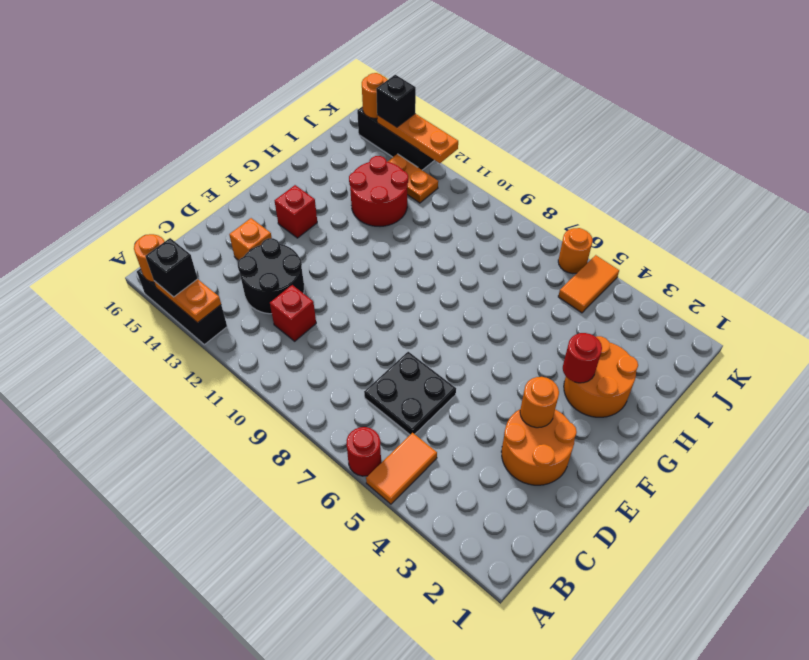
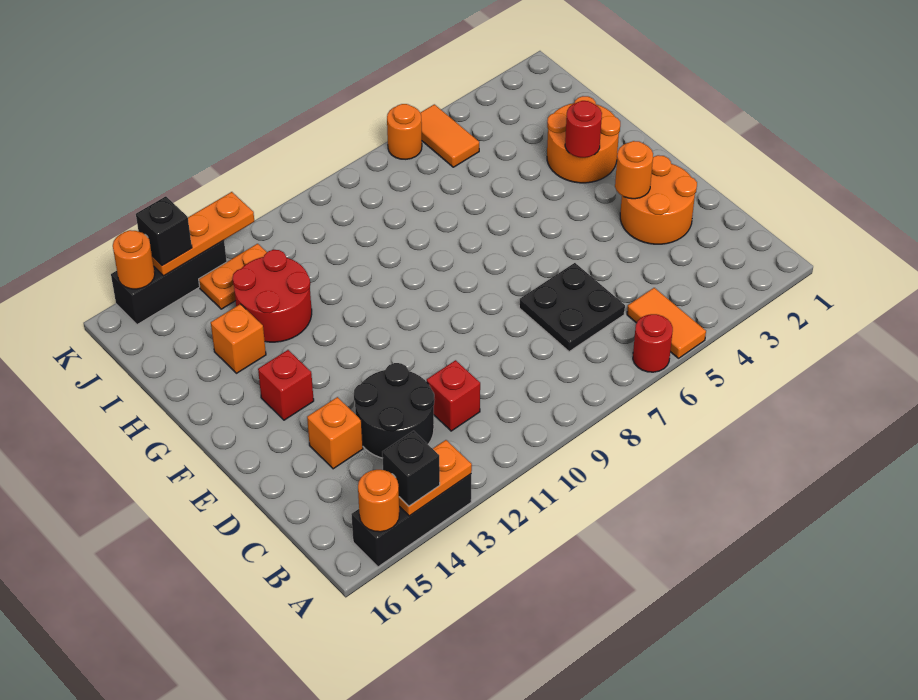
none -> orange brick H14 level 1

